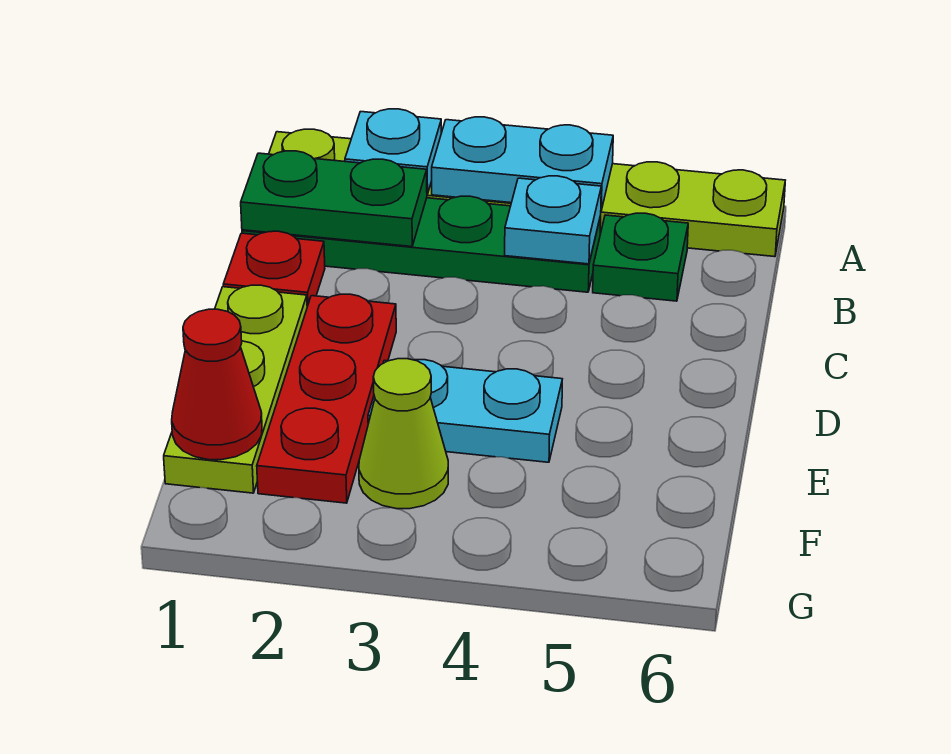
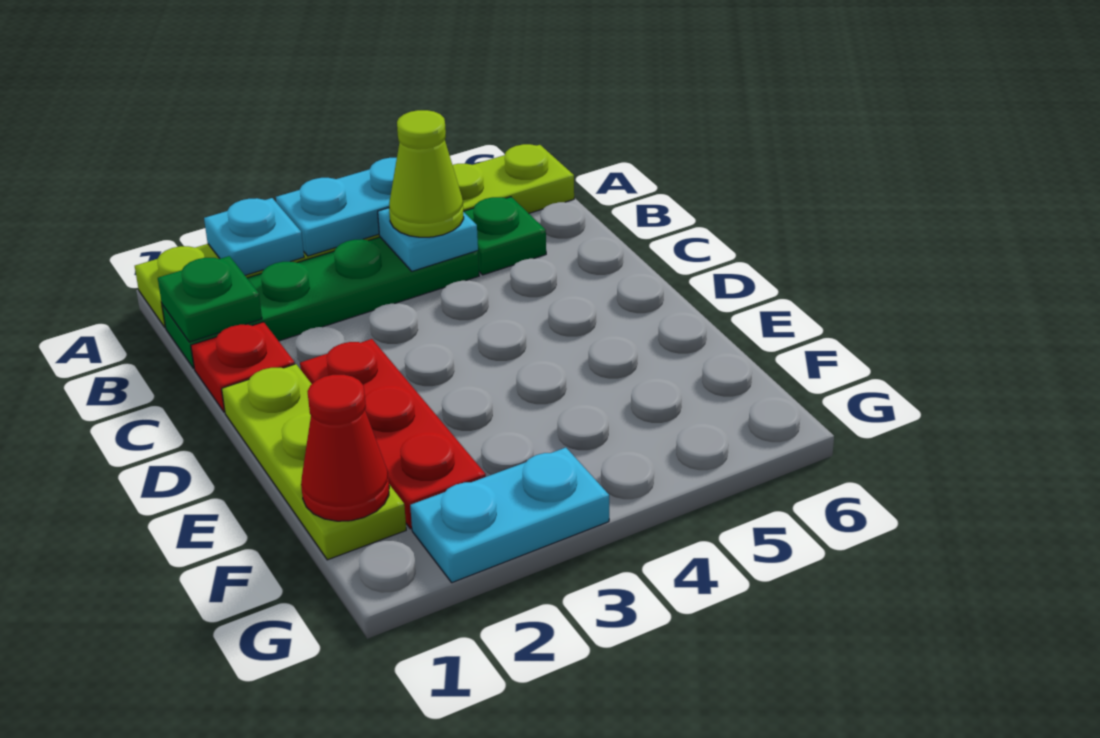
green plate B1:B2 level 2 -> green plate B1 level 2
cyan plate E3:E4 level 1 -> cyan plate G2:G3 level 1
lime cone F3 level 1 -> lime cone B4 level 3

